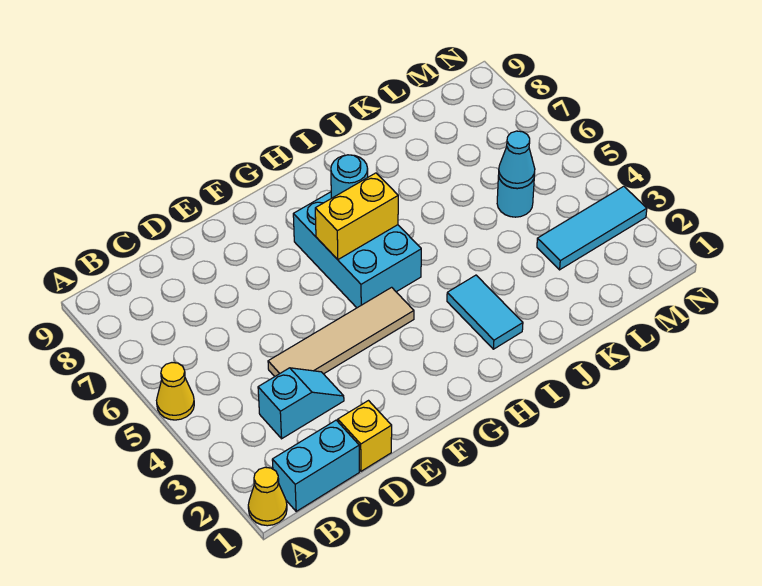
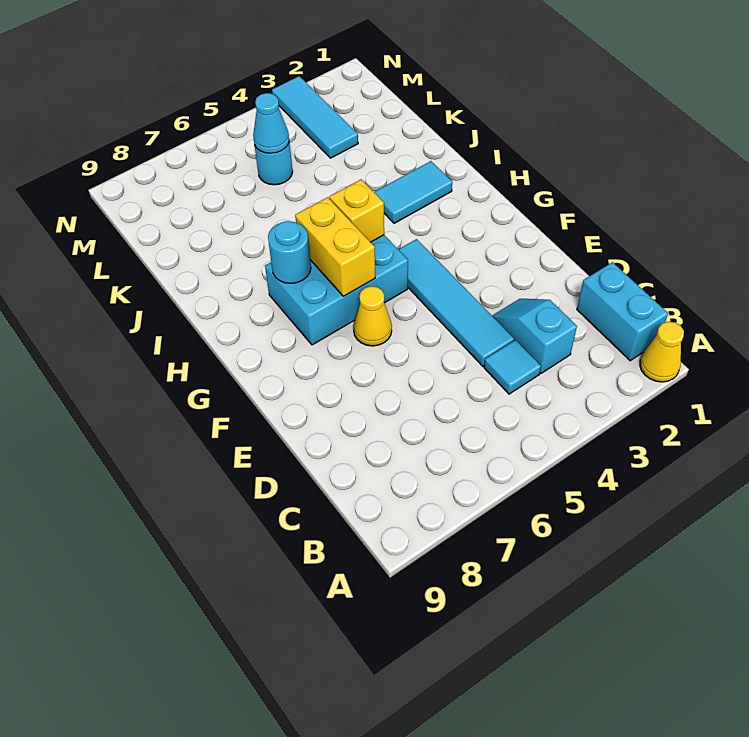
yellow cone A5 level 1 -> yellow cone F6 level 1
none -> cyan tile C4 level 1
yellow brick D1 level 1 -> yellow brick H5 level 2
tan tile D4:G4 level 1 -> cyan tile D4:G4 level 1

